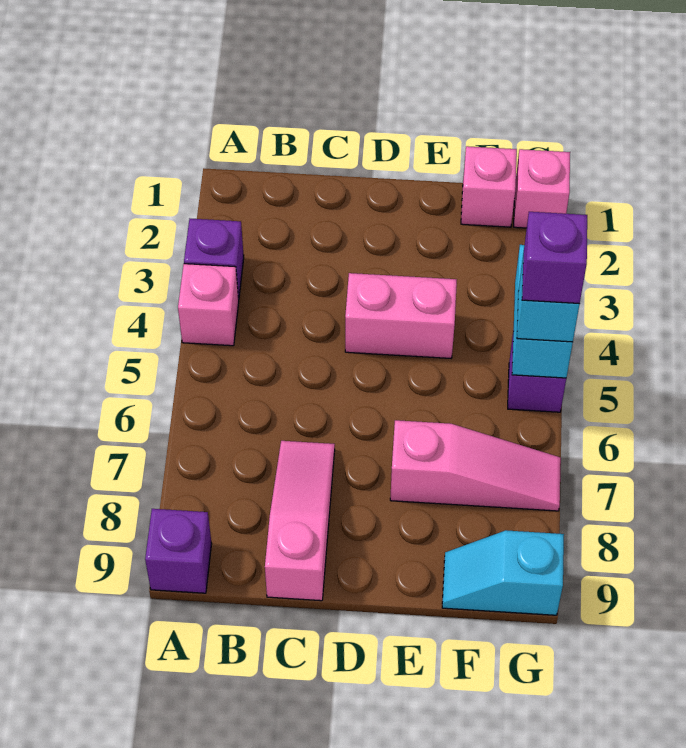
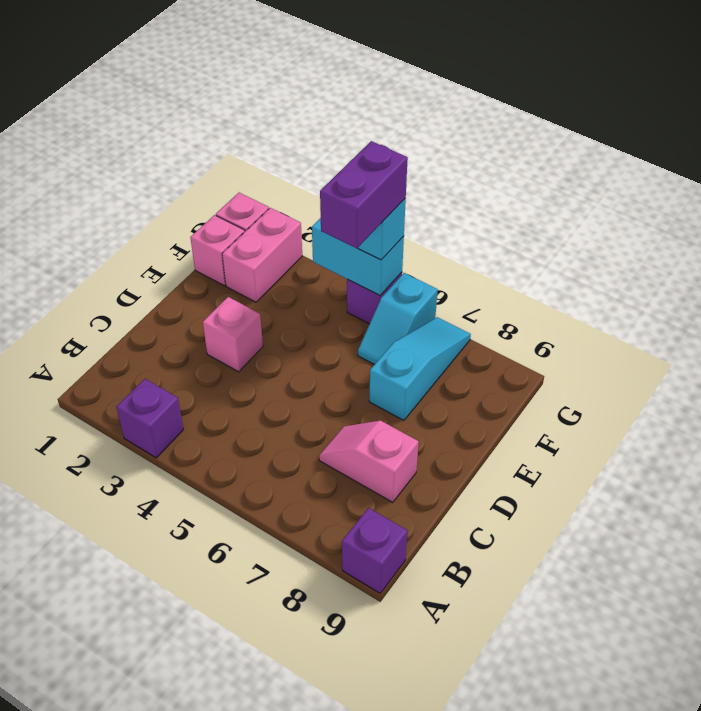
pink brick A4 level 1 -> pink brick D3 level 1
pink slope C7:C9 level 1 top 9 -> pink slope C7:C8 level 1 top 8
pink brick D4:E4 level 1 -> pink brick F2:G2 level 1
pink slope E7:G7 level 1 top E -> cyan slope E7:G7 level 1 top E
cyan slope F9:G9 level 1 top G -> cyan slope F6:G6 level 1 top G
purple brick G5 level 4 -> purple brick F5:G5 level 4

